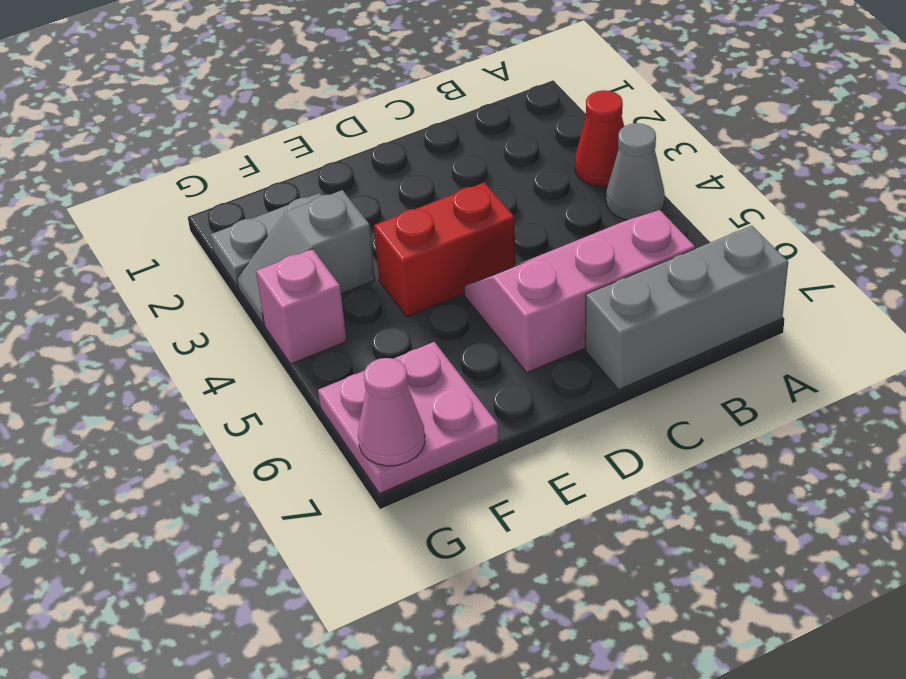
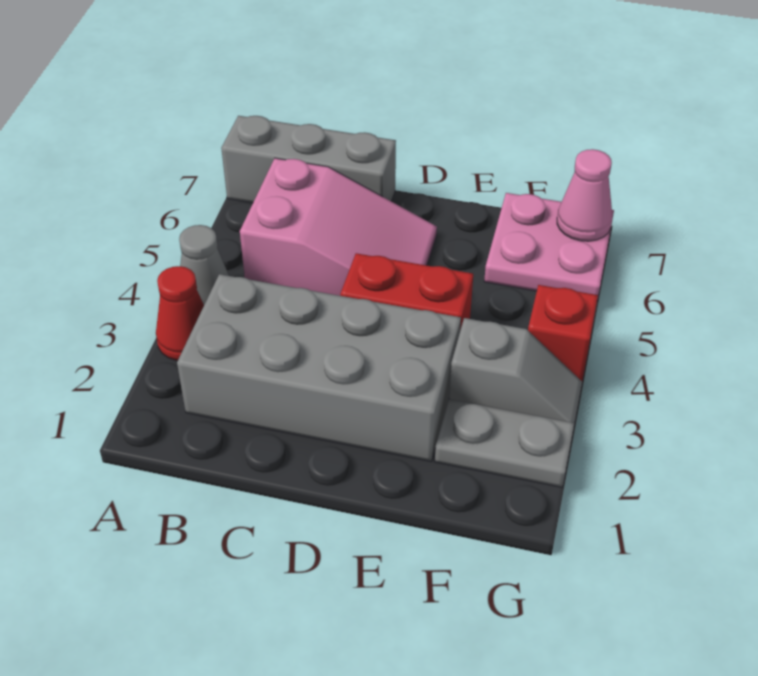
none -> grey brick B2:E3 level 1
pink slope B5:D6 level 1 top 6 -> pink slope B5:D6 level 1 top B
pink brick G4 level 1 -> red brick G4 level 1

